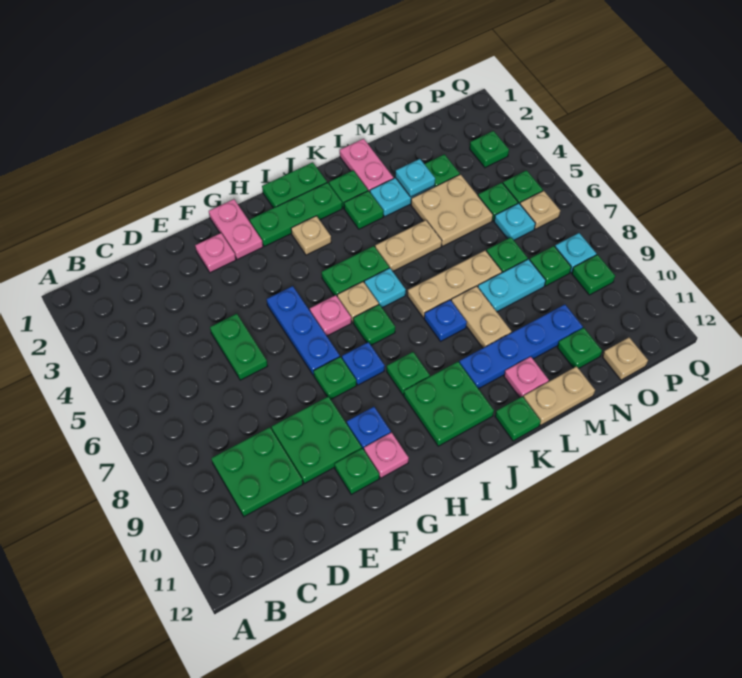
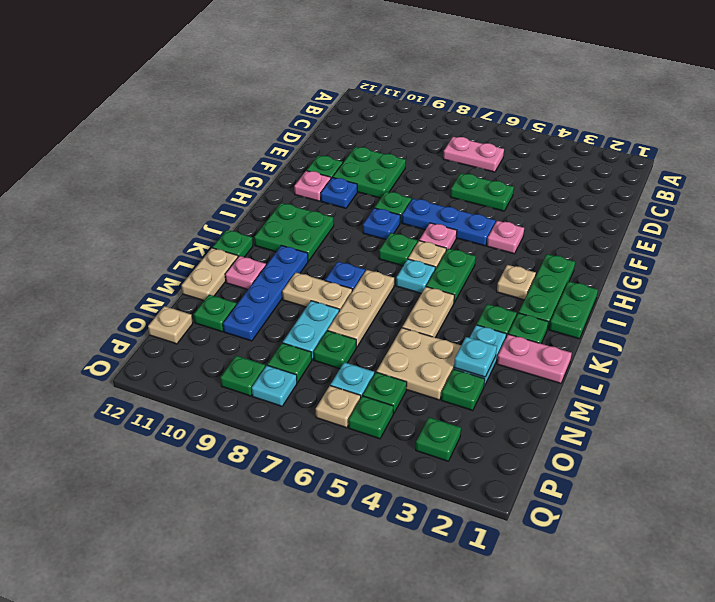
green plate C9:D10 level 1 -> none
pink plate F2 level 1 -> pink plate G4 level 1
pink plate G1:G2 level 1 -> pink plate C6:C7 level 1
green plate I9 level 1 -> none

